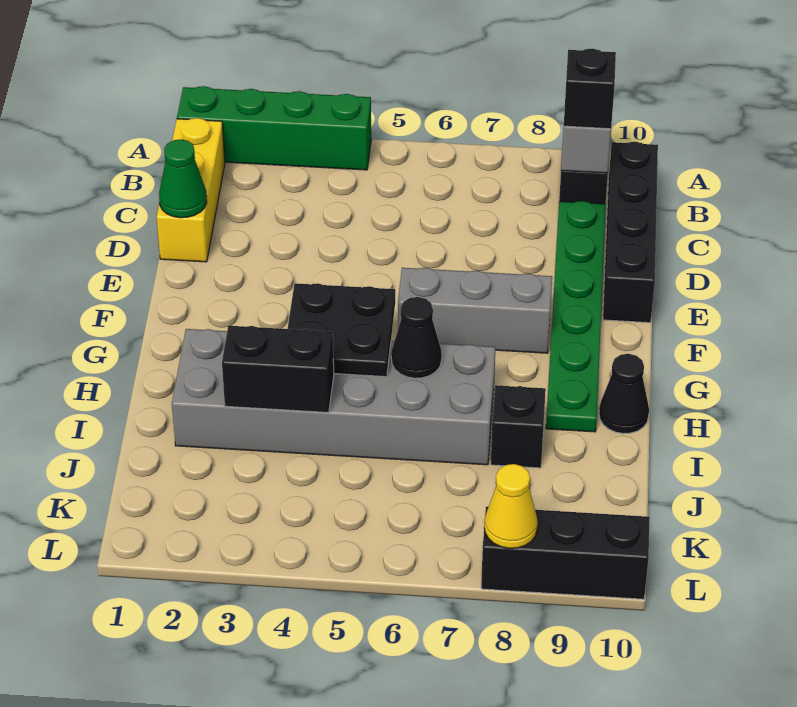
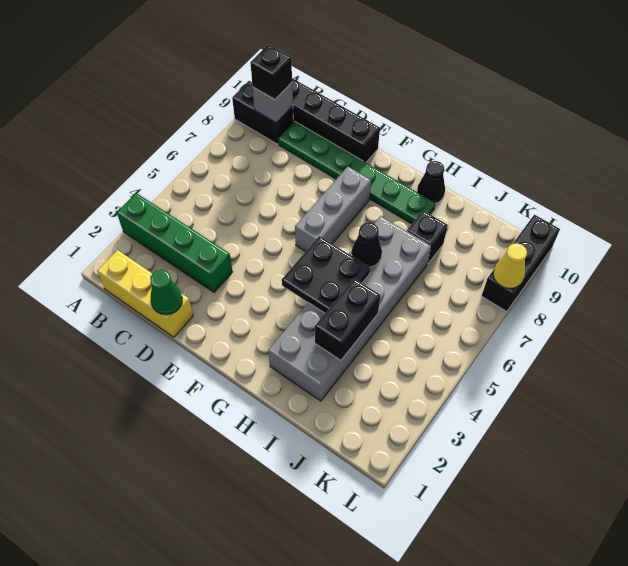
green brick A1:A4 level 1 -> green brick A3:D3 level 1

